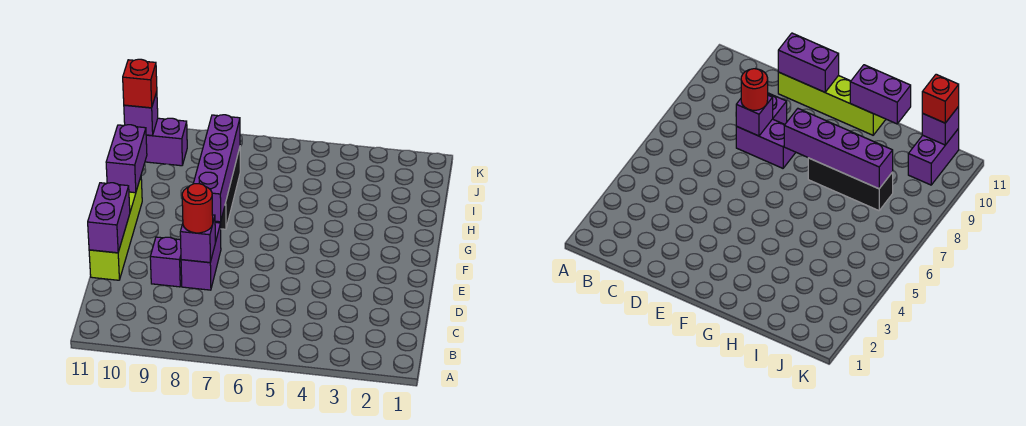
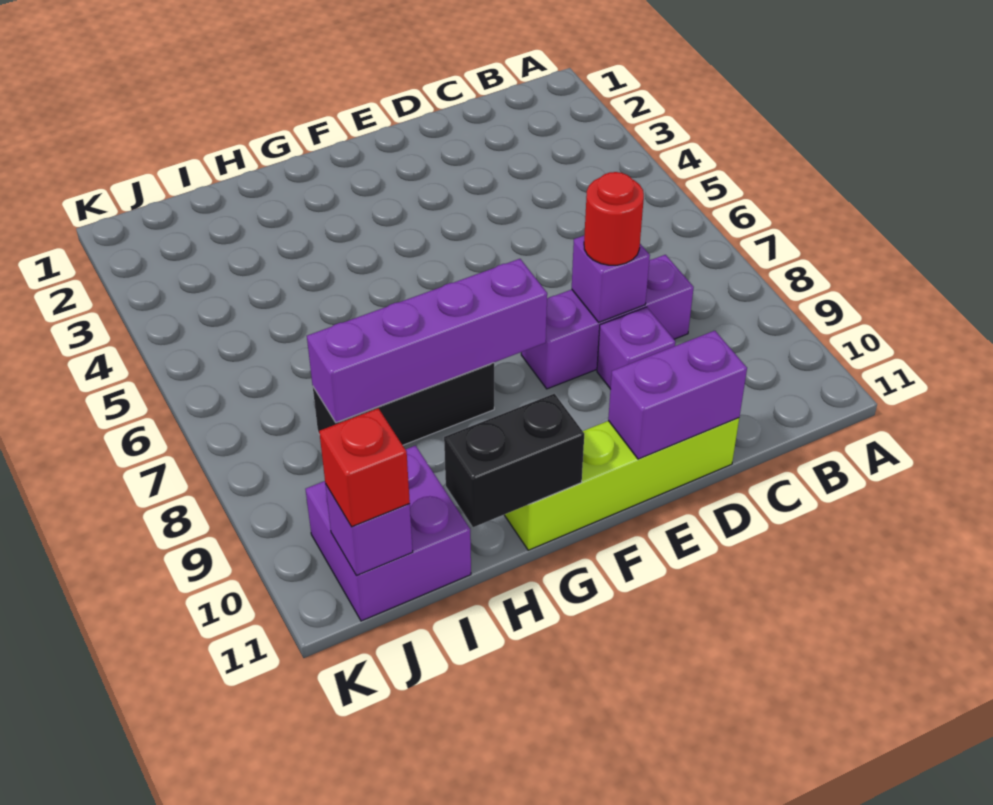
purple brick D8:E8 level 1 -> purple brick C8:E8 level 1
purple brick G11:H11 level 2 -> black brick G11:H11 level 2
purple brick J10:J11 level 1 -> purple brick I10:J11 level 1

